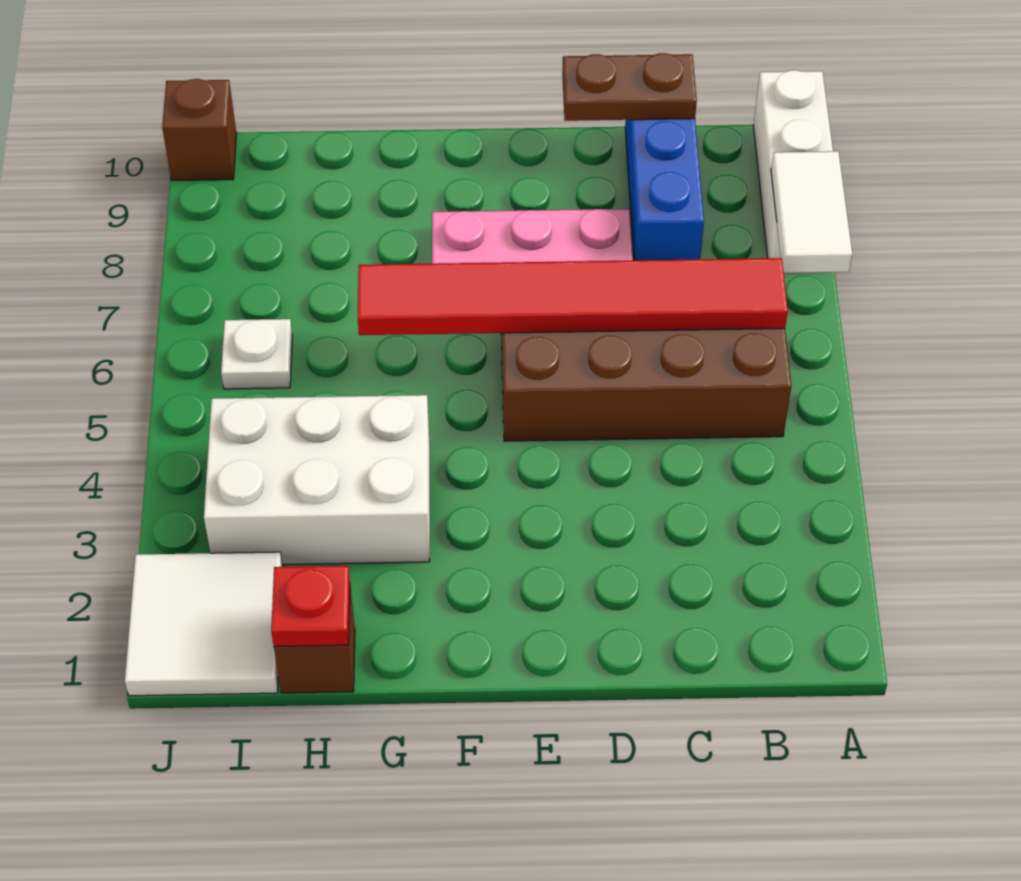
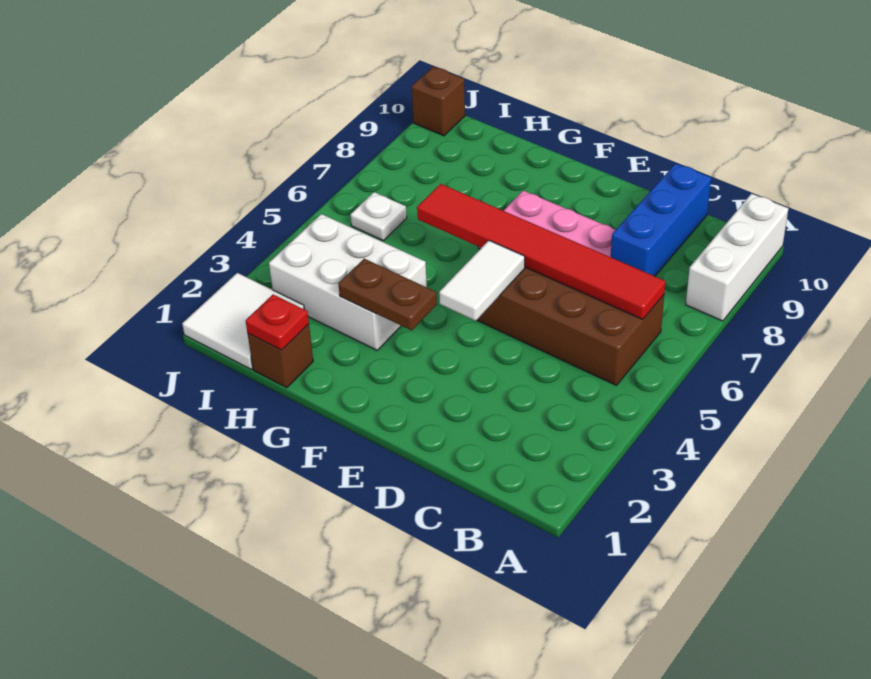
white tile A7:A8 level 2 -> white tile E4:E5 level 2
brown plate C10:D10 level 2 -> brown plate F3:G3 level 2

